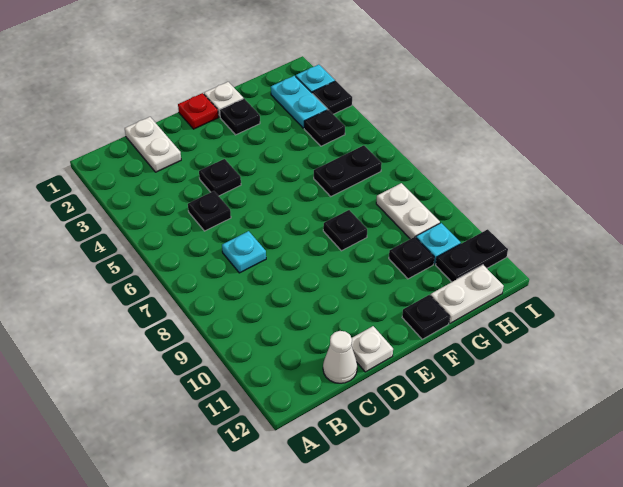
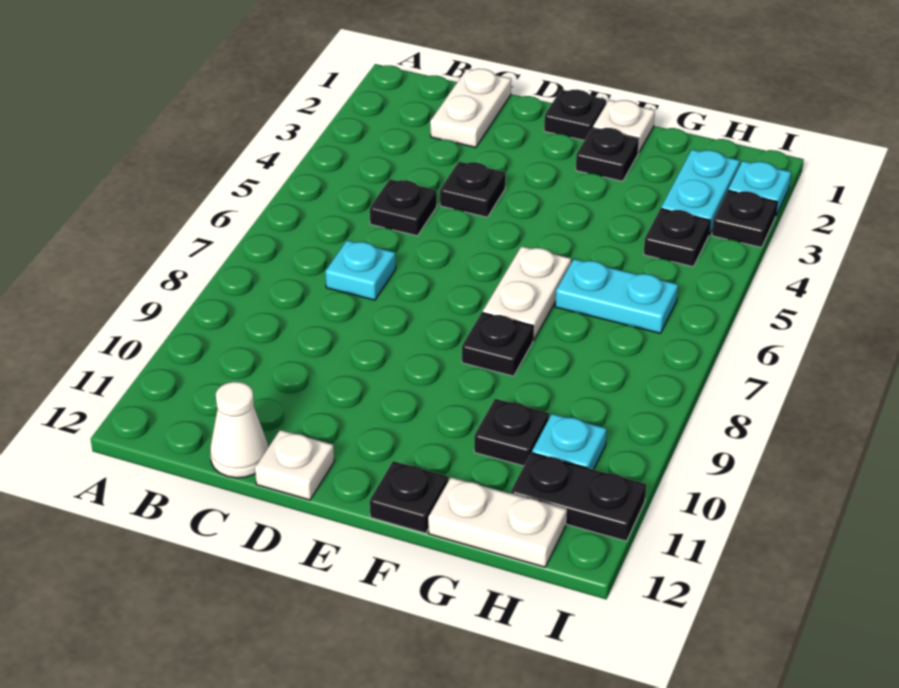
red plate E1 level 1 -> black plate E1 level 1
black plate G6:H6 level 1 -> cyan plate G6:H6 level 1
white plate H8:H9 level 1 -> white plate F6:F7 level 1

